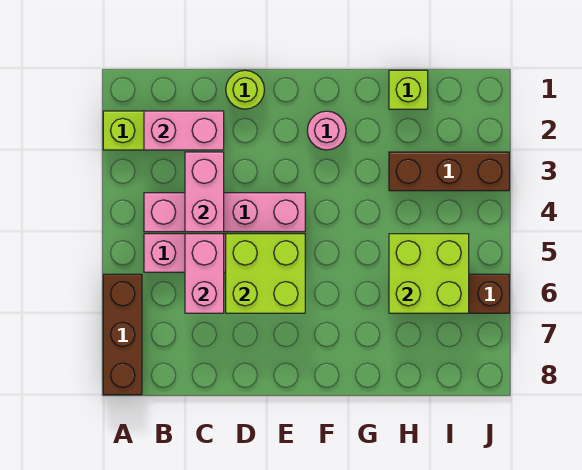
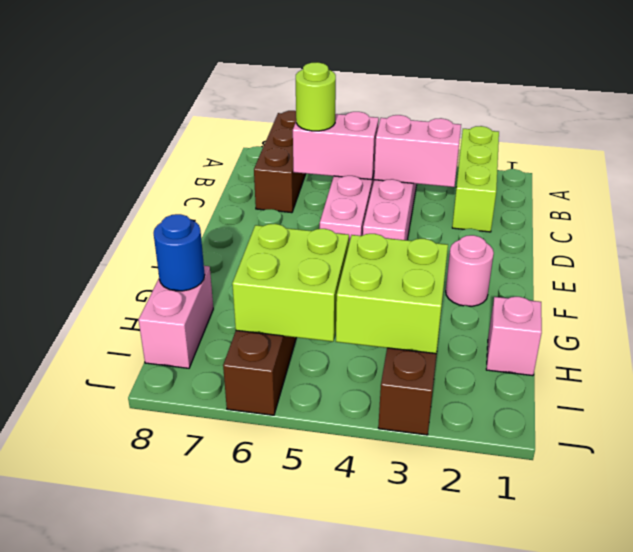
brown brick A6:A8 level 1 -> brown brick A7:C7 level 1
pink brick B2:C2 level 2 -> pink brick H8:I8 level 1
lime round brick D1 level 1 -> lime round brick C6 level 3
lime brick D5:E6 level 2 -> lime brick H3:I4 level 2
lime brick H1 level 1 -> pink brick H1 level 1
none -> blue round brick H8 level 2

